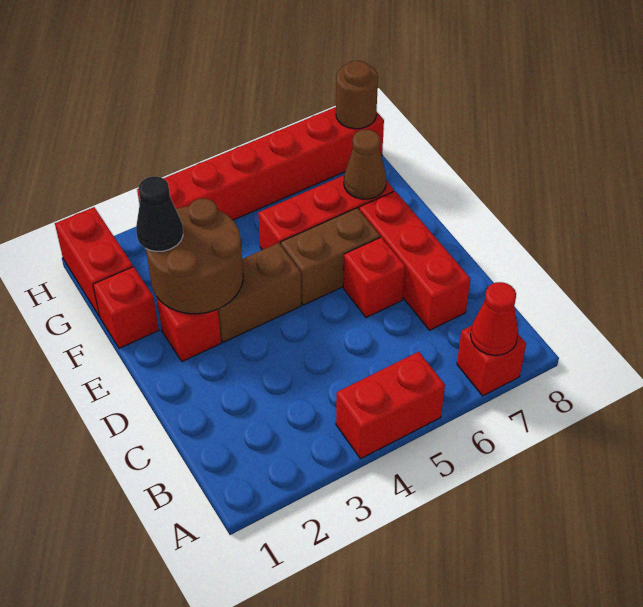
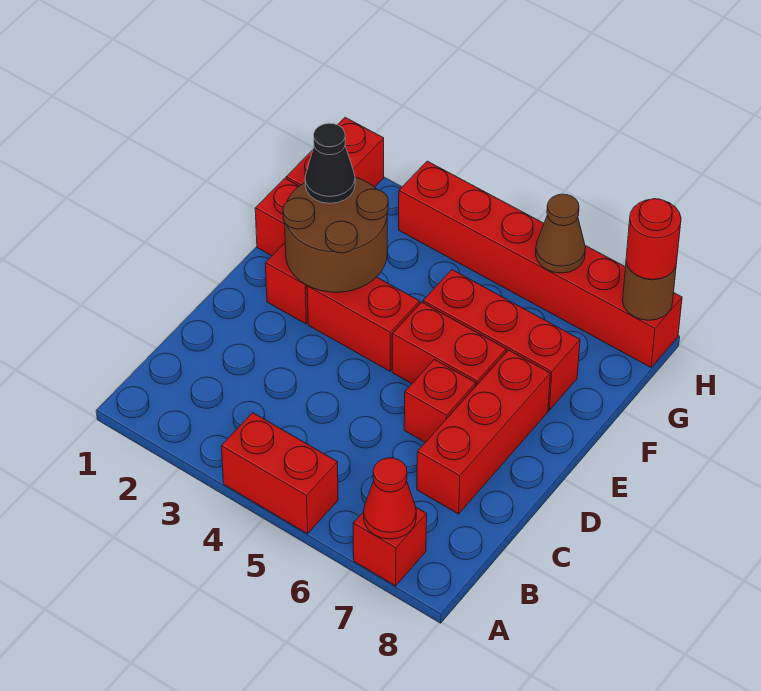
brown brick E3:E4 level 1 -> red brick E3:E4 level 1
brown brick E5:E6 level 1 -> red brick E5:E6 level 1
brown cone F7 level 2 -> brown cone H6 level 2
none -> red round brick H8 level 3

